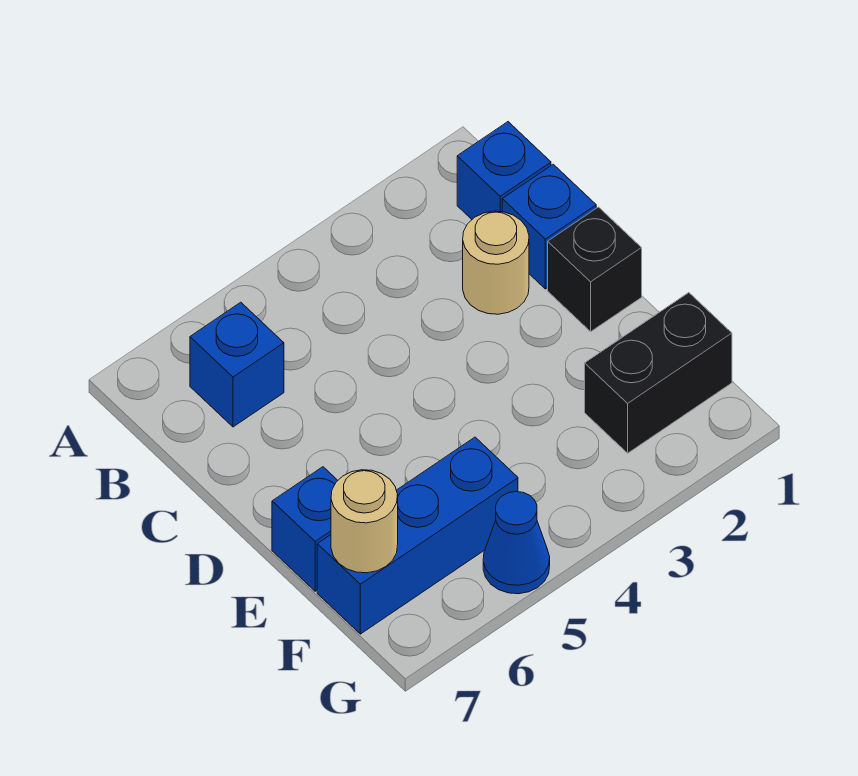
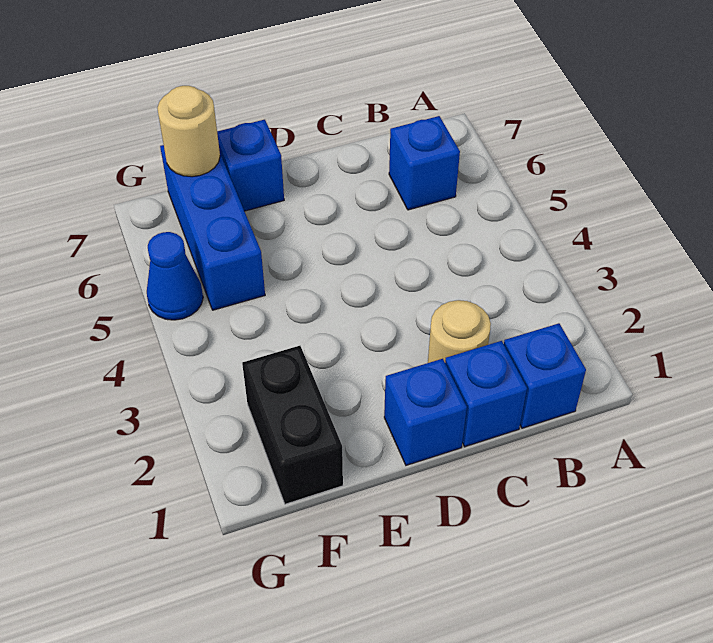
black brick D1 level 1 -> blue brick D1 level 1

